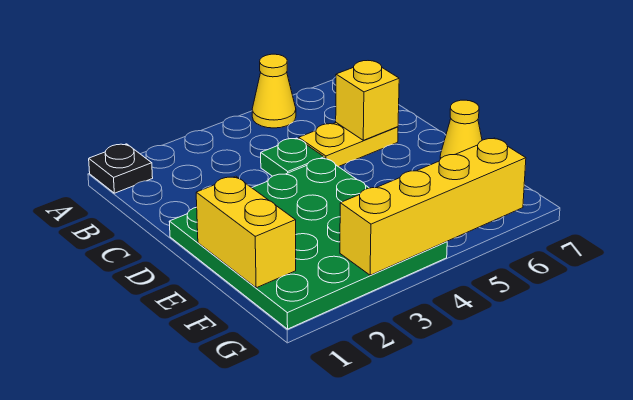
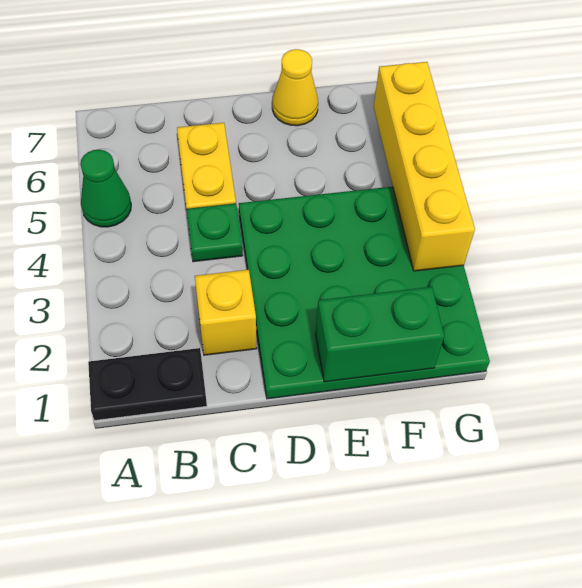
black plate A1 level 1 -> black plate A1:B1 level 1
yellow cone A5 level 1 -> green cone A5 level 1
yellow brick C6 level 2 -> yellow brick C2 level 1
yellow brick E1:F1 level 2 -> green brick E1:F1 level 2

